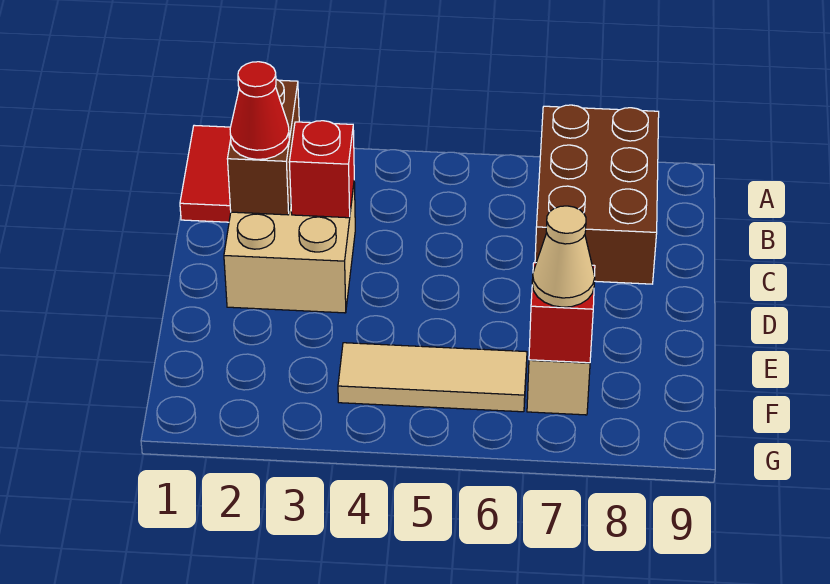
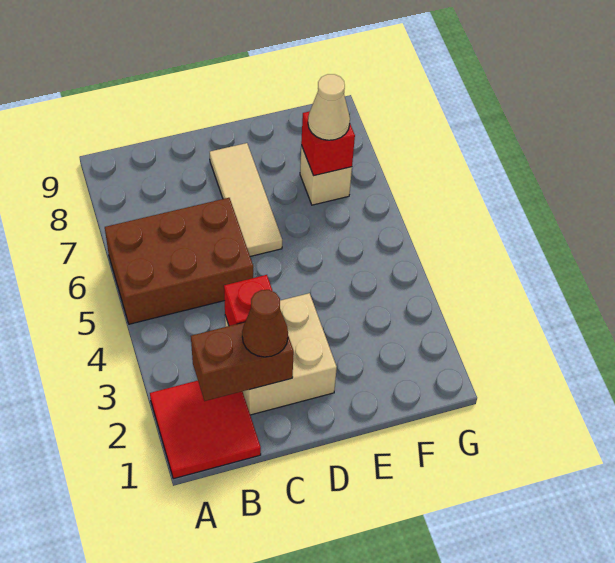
brown brick A7:C8 level 1 -> brown brick A5:C6 level 1
red cone C2 level 3 -> brown cone C2 level 3
tan tile F4:F6 level 1 -> tan tile D6:D8 level 1

